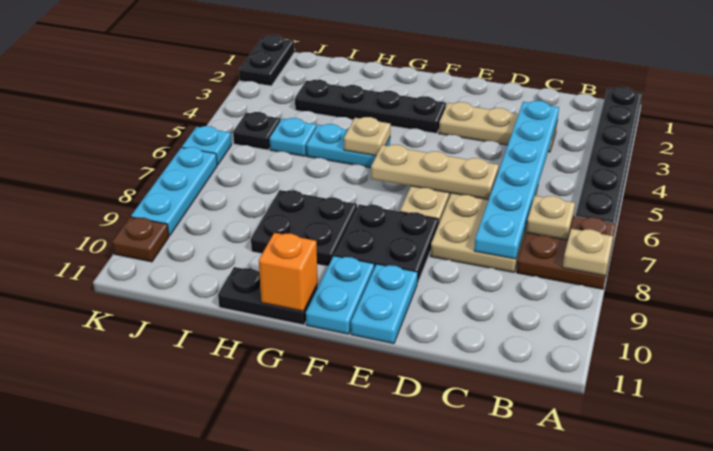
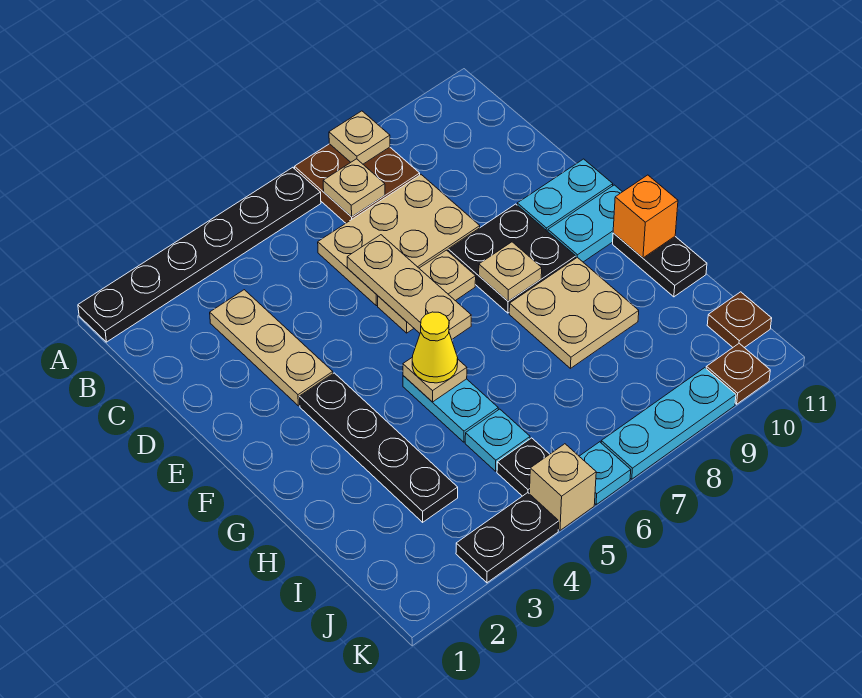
cyan plate C3:C8 level 2 -> none
none -> tan plate F8 level 2
none -> yellow cone G5 level 3
black plate G8:H9 level 1 -> tan plate G8:H9 level 1
none -> brown plate J11 level 1
black plate K1:K2 level 1 -> black plate K3:K4 level 1
none -> tan brick K5 level 1

